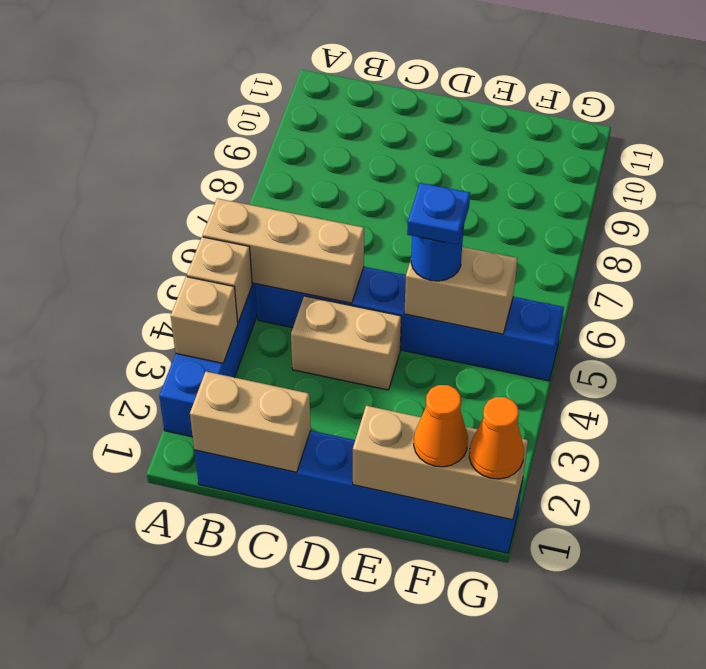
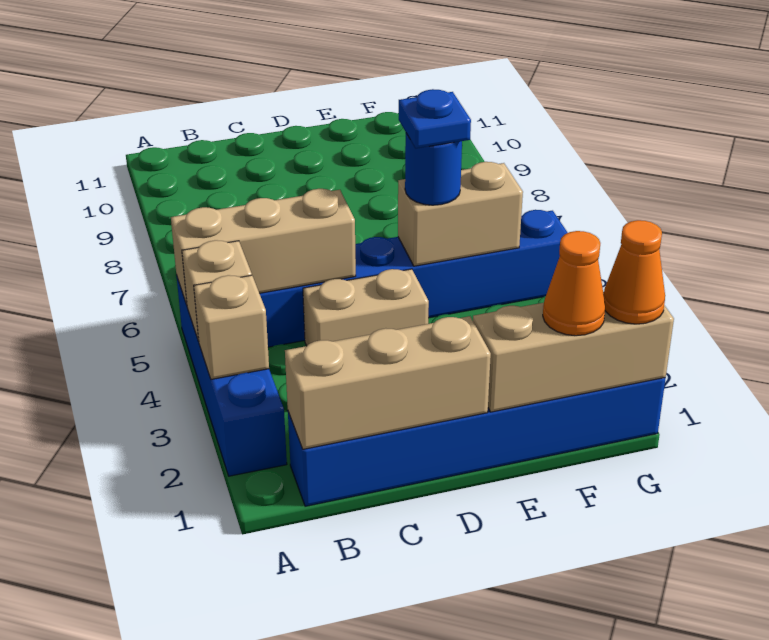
tan brick B1:C1 level 2 -> tan brick B1:D1 level 2

